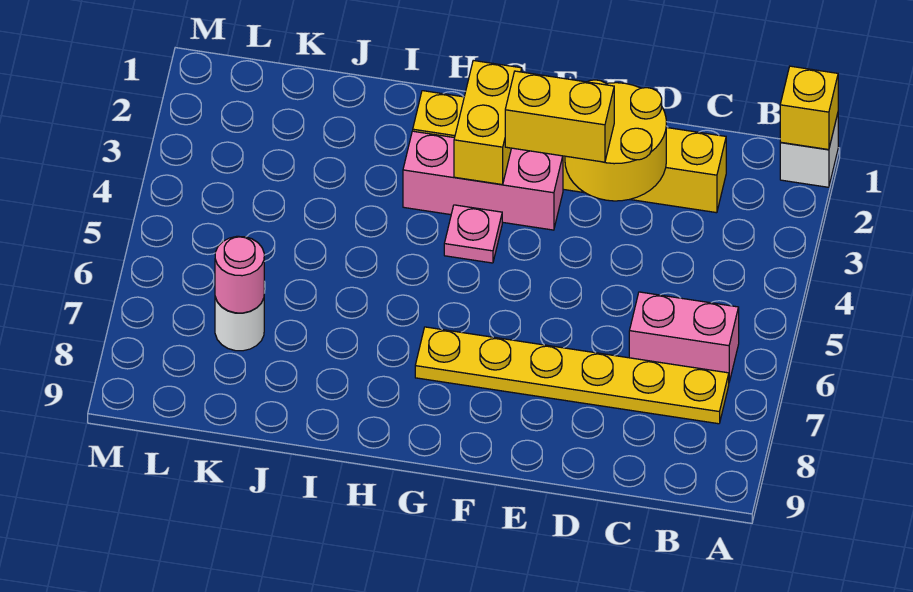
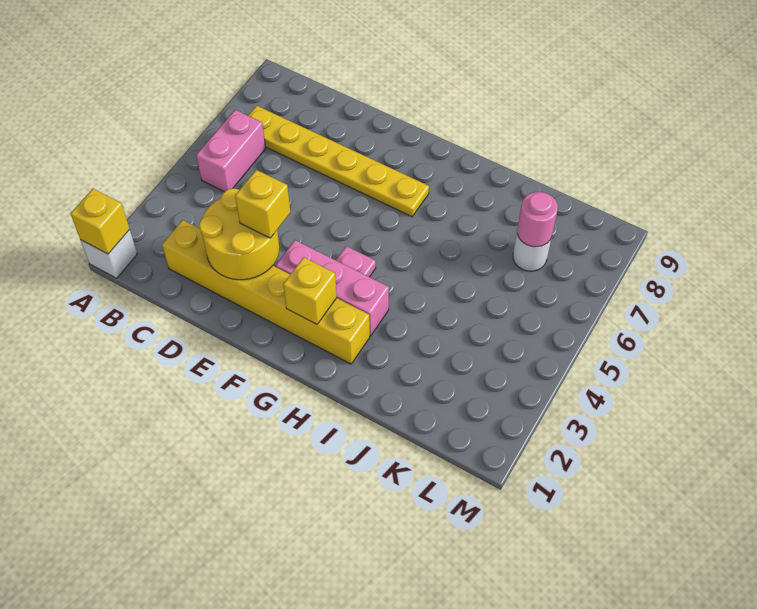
pink brick B6:C6 level 1 -> pink brick B5:B6 level 1
yellow brick E3:F3 level 3 -> yellow brick E3 level 3
yellow brick G2:G3 level 2 -> yellow brick G2 level 2

